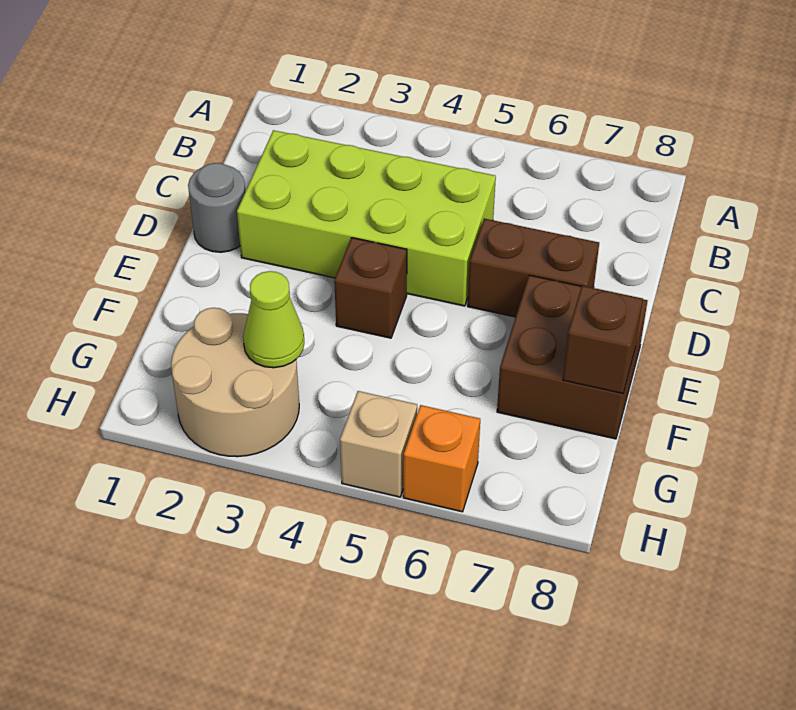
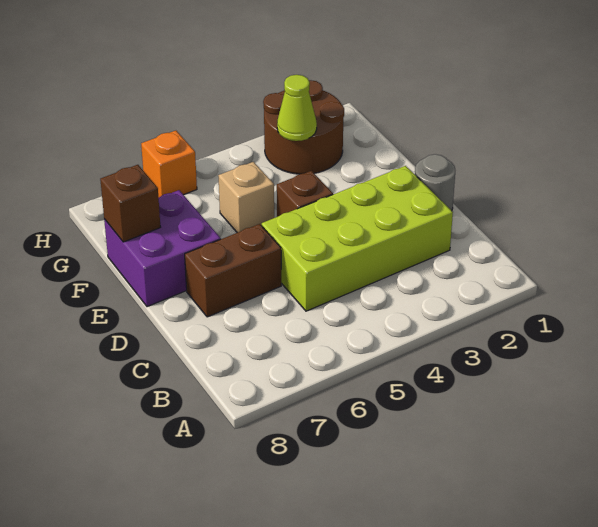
brown brick E7:F8 level 1 -> purple brick E7:F8 level 1
tan round brick G2:H3 level 1 -> brown round brick G2:H3 level 1
tan brick H5 level 1 -> tan brick F5 level 1

